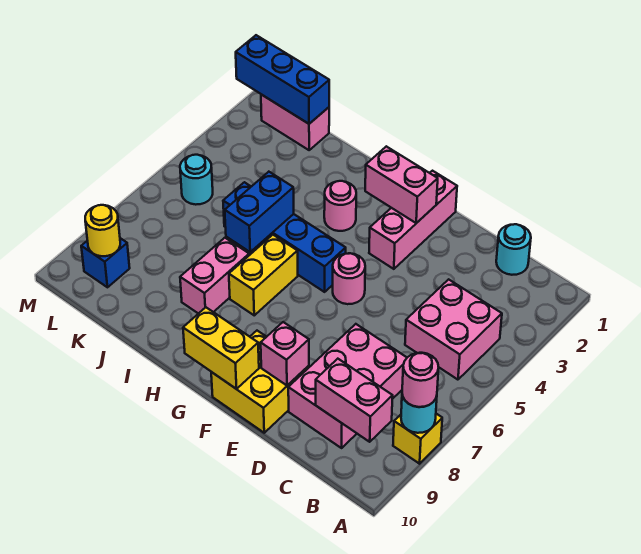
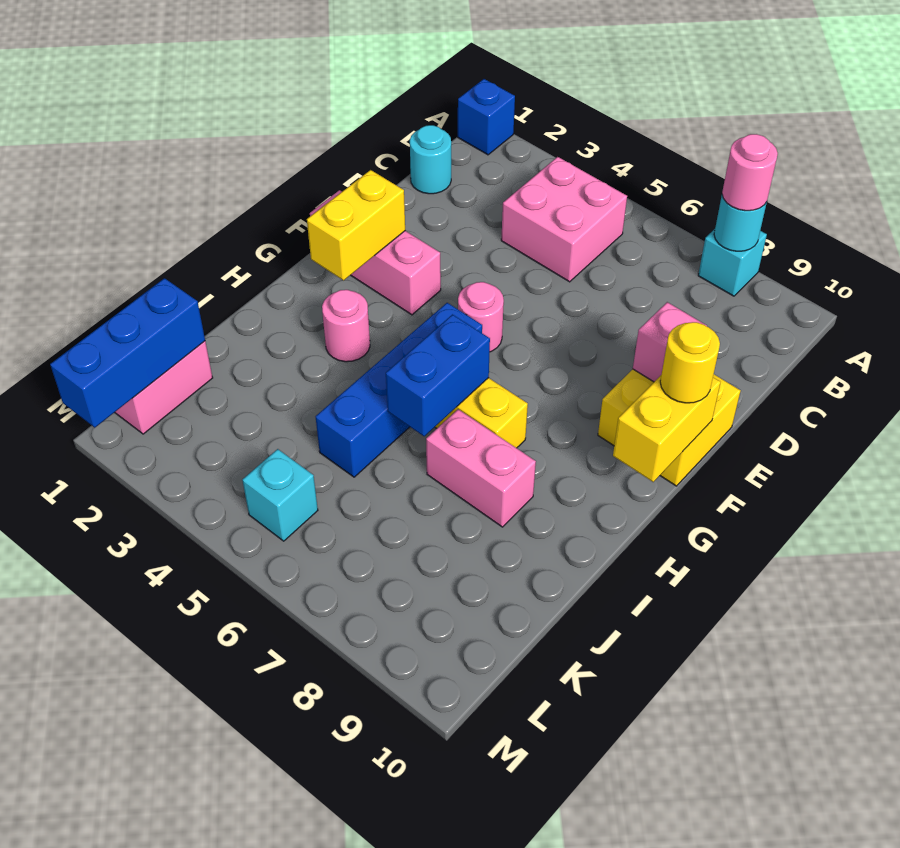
yellow brick A8 level 1 -> cyan brick A8 level 1
pink brick B9:C9 level 2 -> none
pink brick C7:D9 level 1 -> none
pink brick F2:G2 level 2 -> yellow brick F2:G2 level 2
blue brick I5:I6 level 2 -> blue brick H6:I6 level 2
cyan round brick L5 level 1 -> cyan brick L5 level 1
blue brick L9 level 1 -> blue brick A1 level 1
yellow round brick L9 level 2 -> yellow round brick F10 level 3

